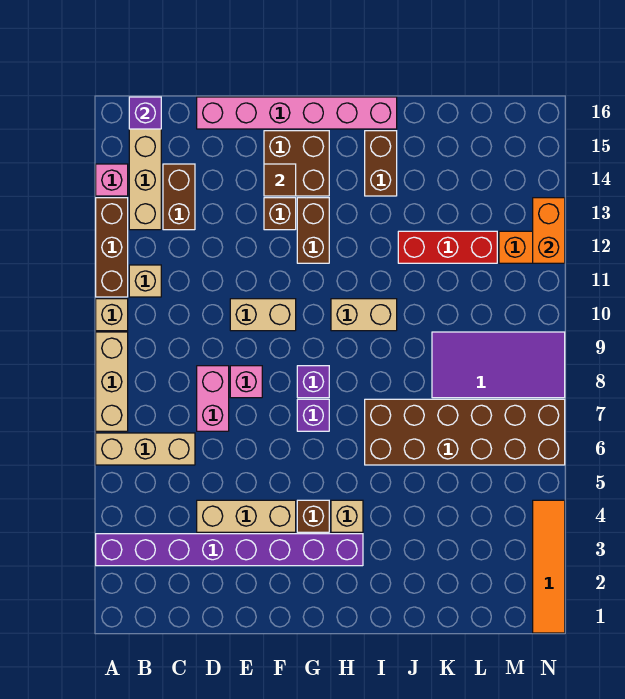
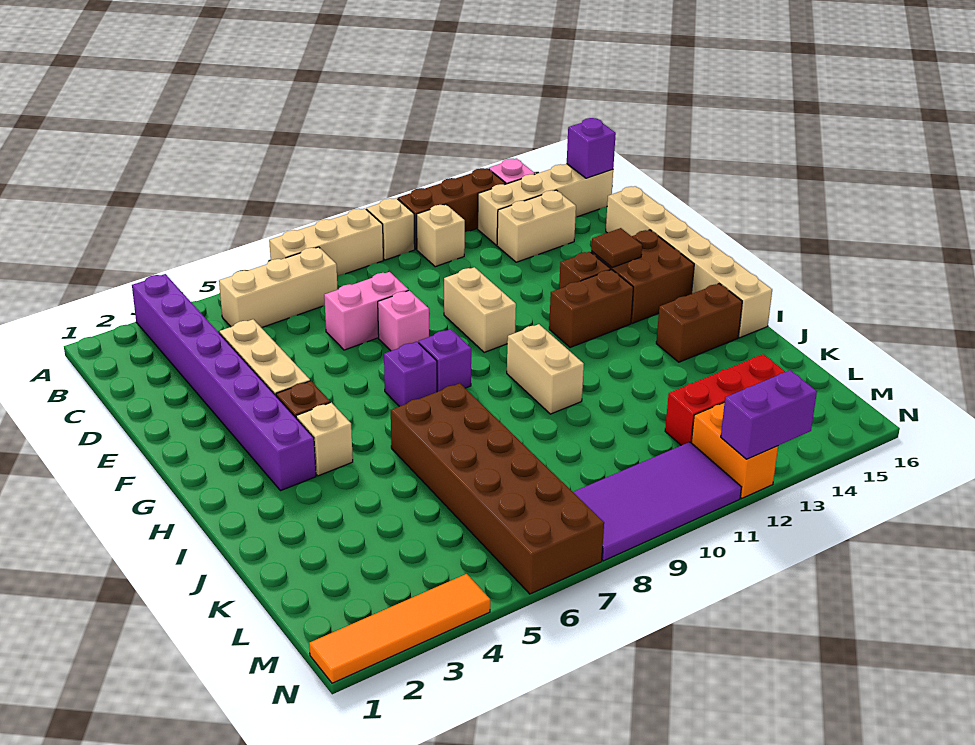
tan brick A6:C6 level 1 -> tan brick B5:B7 level 1
brown brick C13:C14 level 1 -> tan brick C13:C14 level 1
pink brick D16:I16 level 1 -> tan brick D16:I16 level 1
red brick J12:L12 level 1 -> red brick L12:L14 level 1
purple tile K8:N9 level 1 -> purple tile M8:N11 level 1
orange brick N12:N13 level 2 -> purple brick N12:N13 level 2

